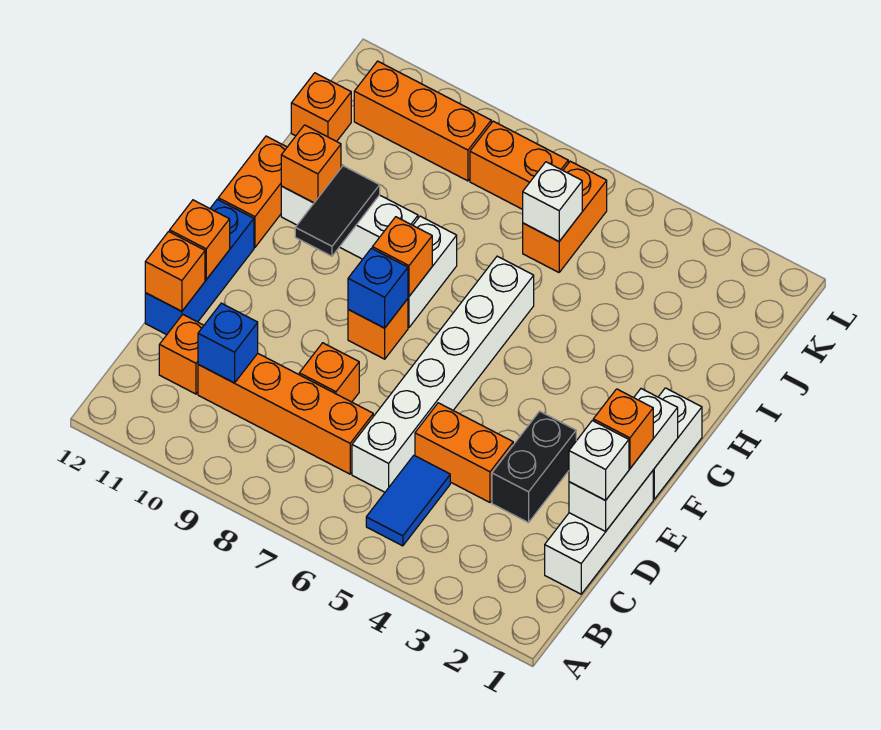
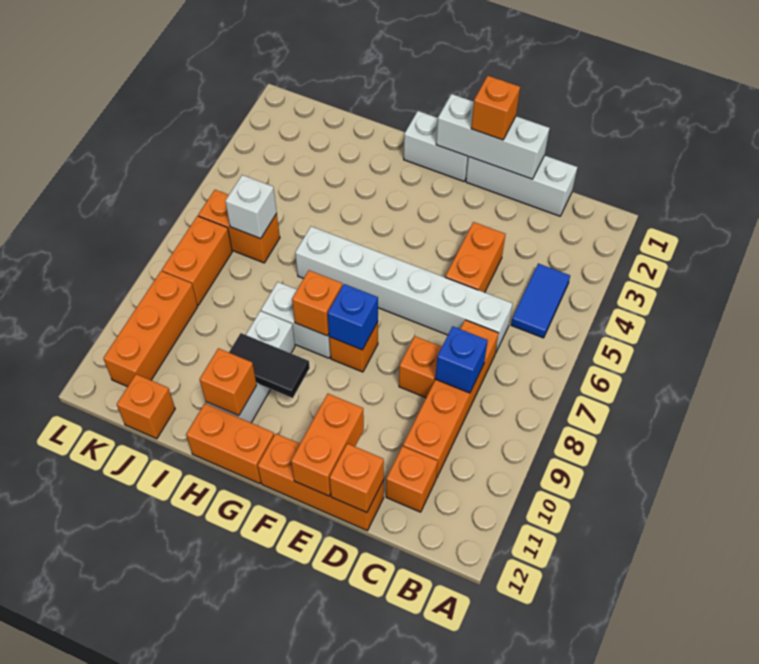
blue tile B5:C5 level 1 -> blue tile B4:B5 level 1
blue brick C10 level 2 -> blue brick C8 level 2
white brick D1 level 3 -> none
black brick D3:E3 level 1 -> none
blue brick D12:F12 level 1 -> orange brick D12:F12 level 1
orange brick E12 level 2 -> orange brick E11:E12 level 2

